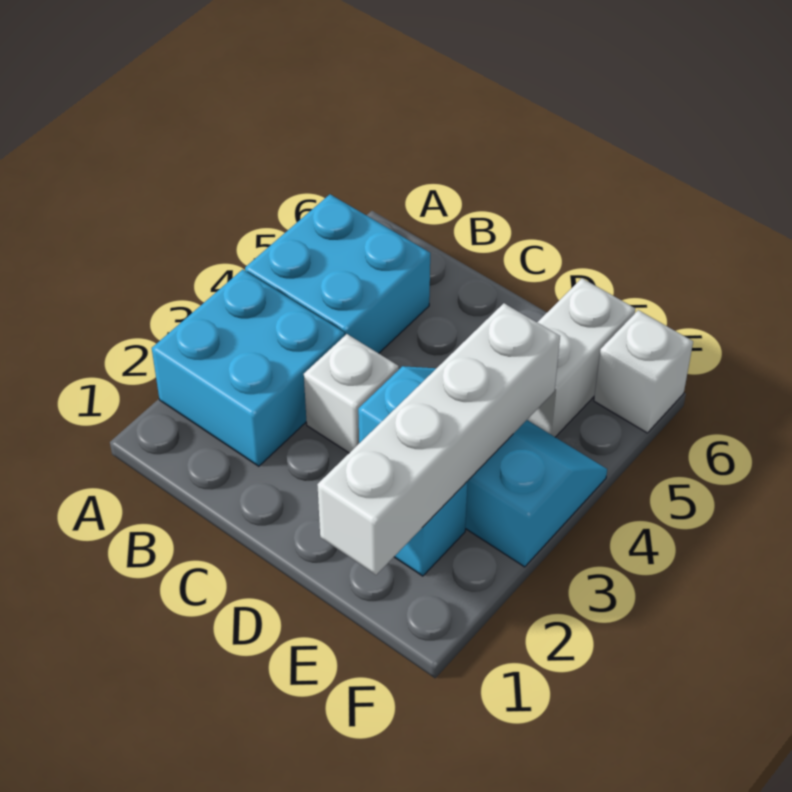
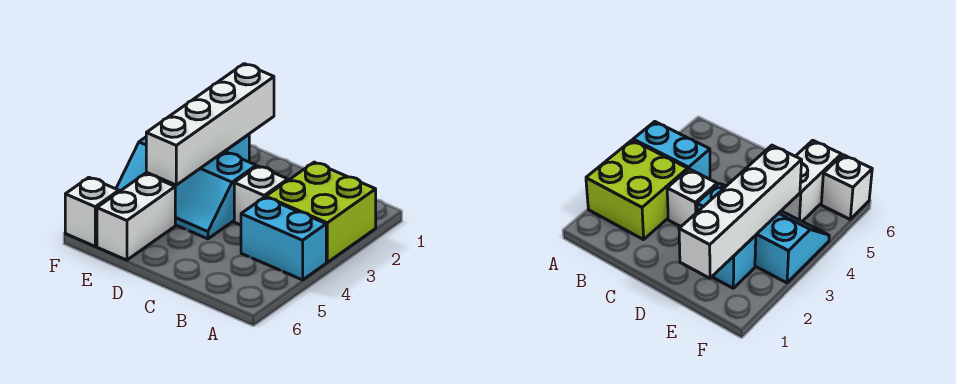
cyan brick A2:B3 level 1 -> lime brick A2:B3 level 1
cyan brick A4:B5 level 1 -> cyan brick A4:B4 level 1

